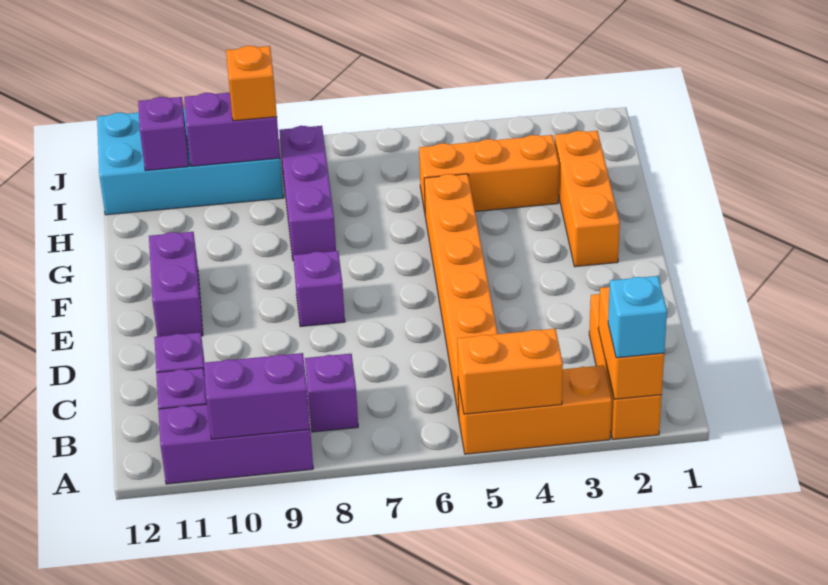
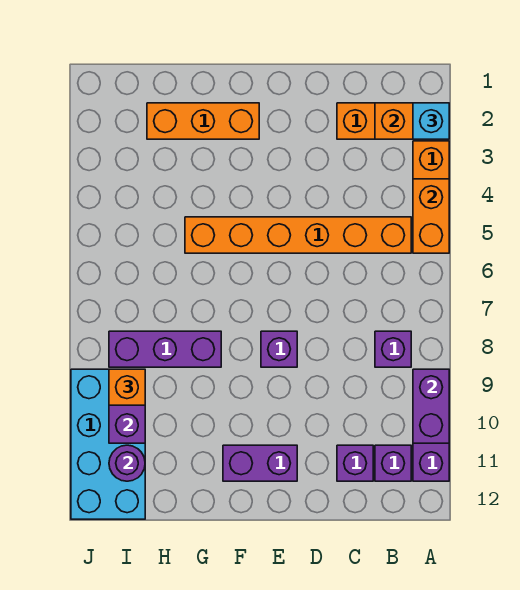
orange brick H3:H5 level 1 -> none
purple brick I11 level 2 -> purple round brick I11 level 2

